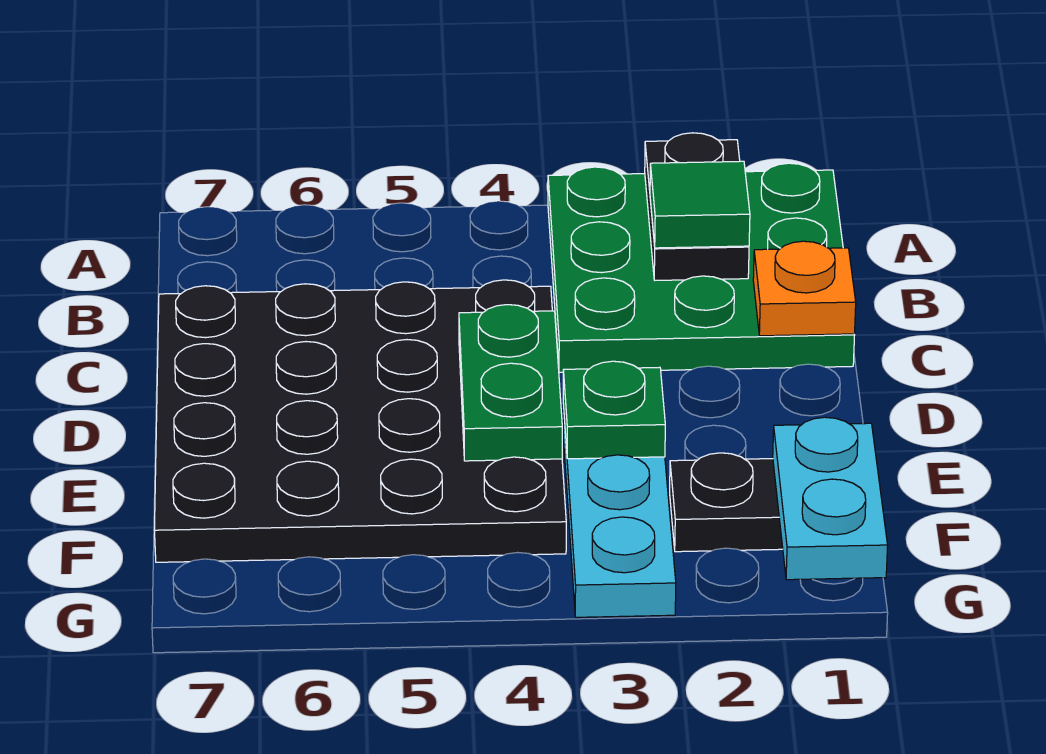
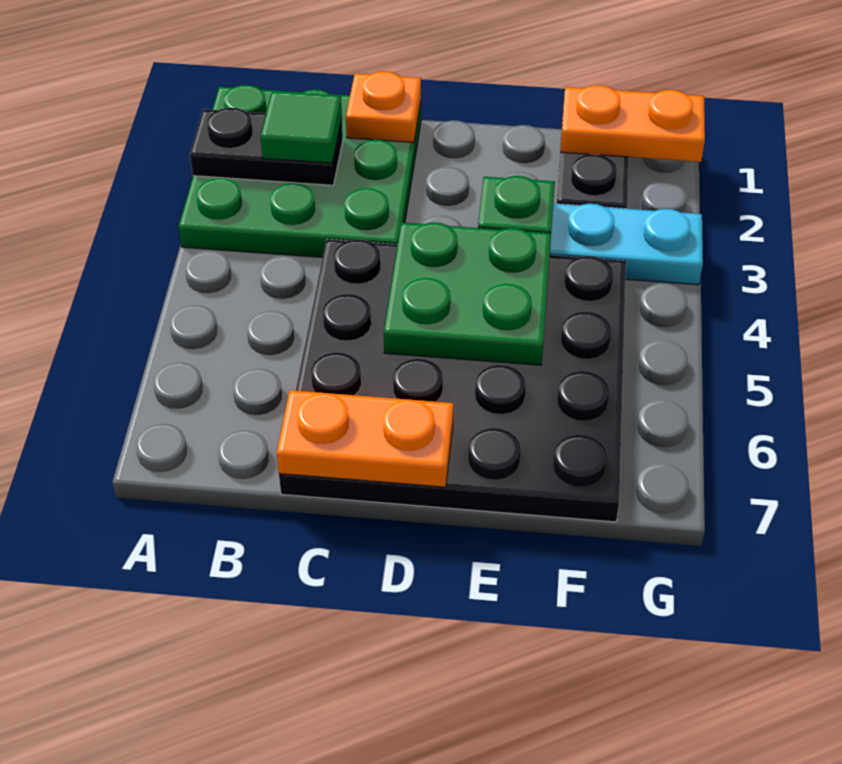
none -> orange plate C7:D7 level 2
green plate D4:E4 level 2 -> green plate D4:E5 level 2
cyan plate F1:G1 level 2 -> orange plate F1:G1 level 2

